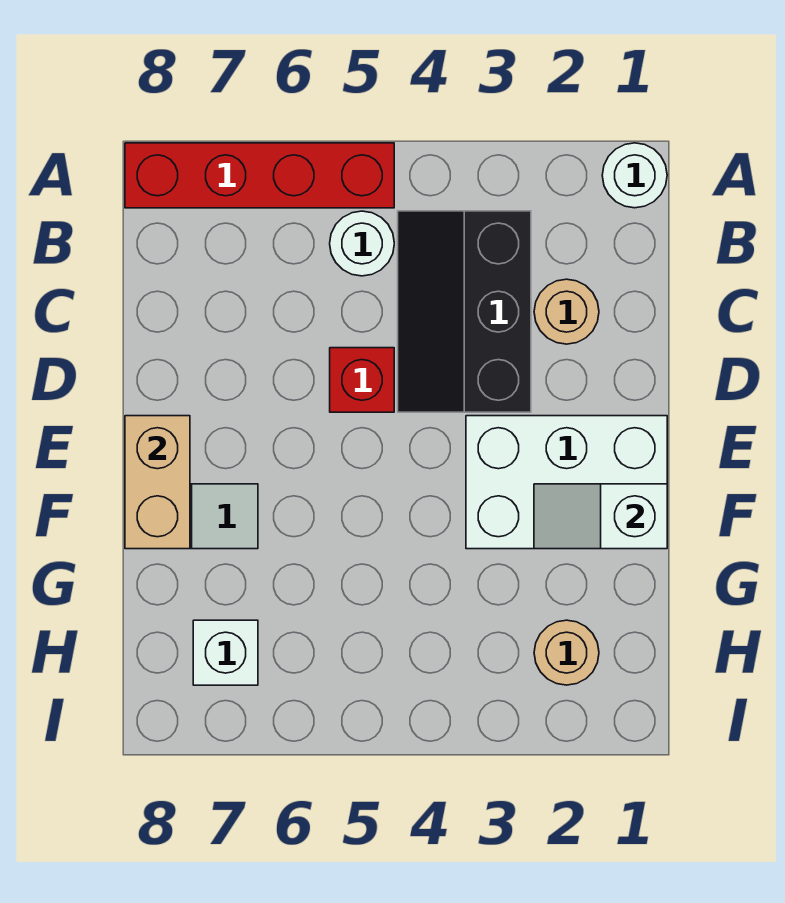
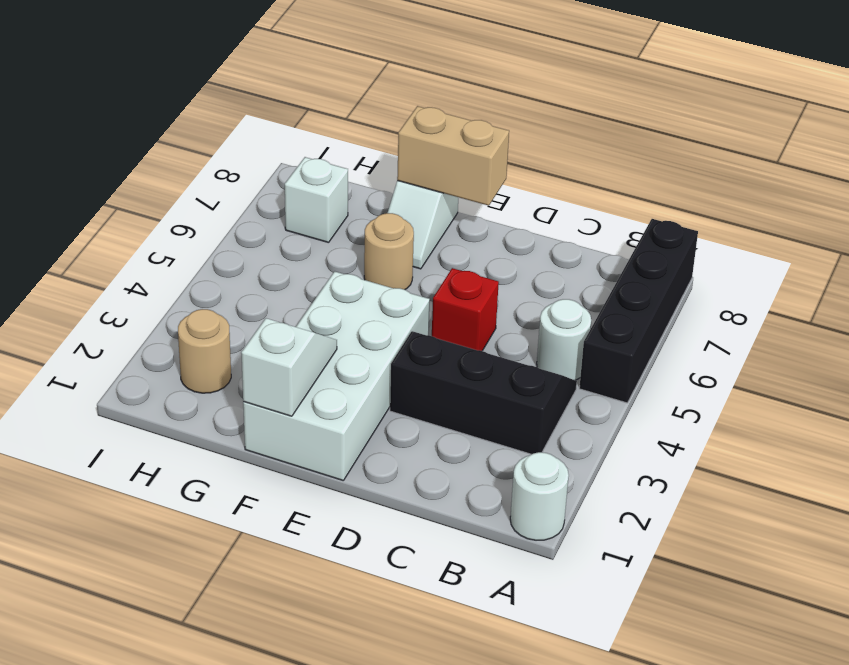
red brick A5:A8 level 1 -> black brick A5:A8 level 1
tan round brick C2 level 1 -> tan round brick F6 level 1
white brick E1:F3 level 1 -> white brick E1:F4 level 1

